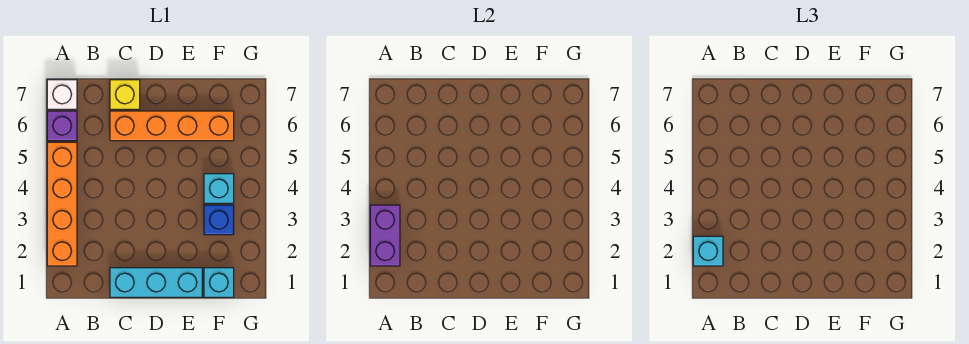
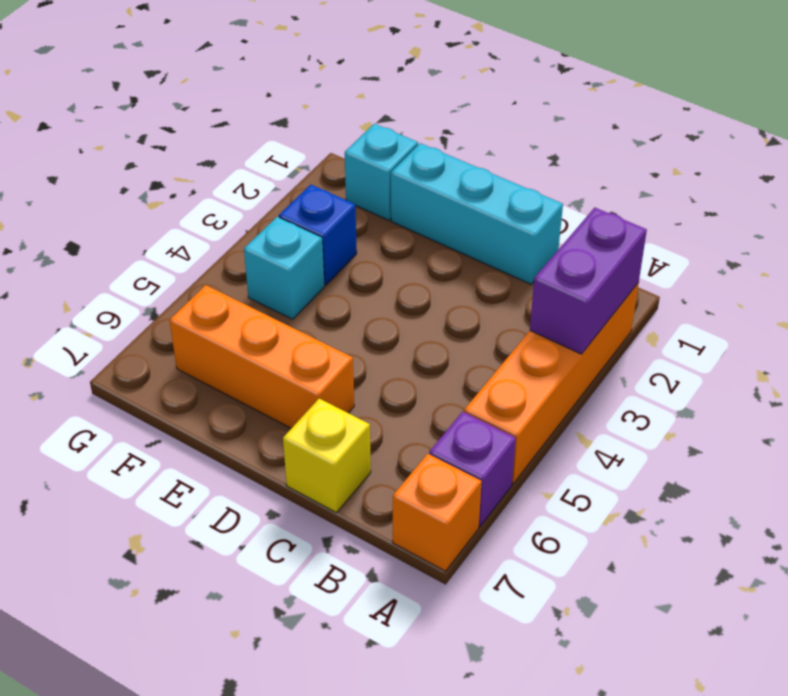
cyan brick A2 level 3 -> none
white brick A7 level 1 -> orange brick A7 level 1
orange brick C6:F6 level 1 -> orange brick D6:F6 level 1

